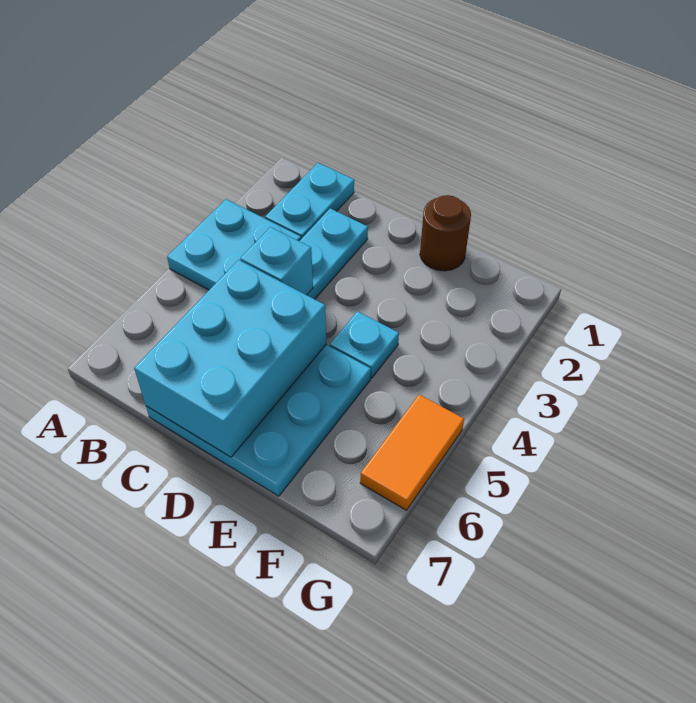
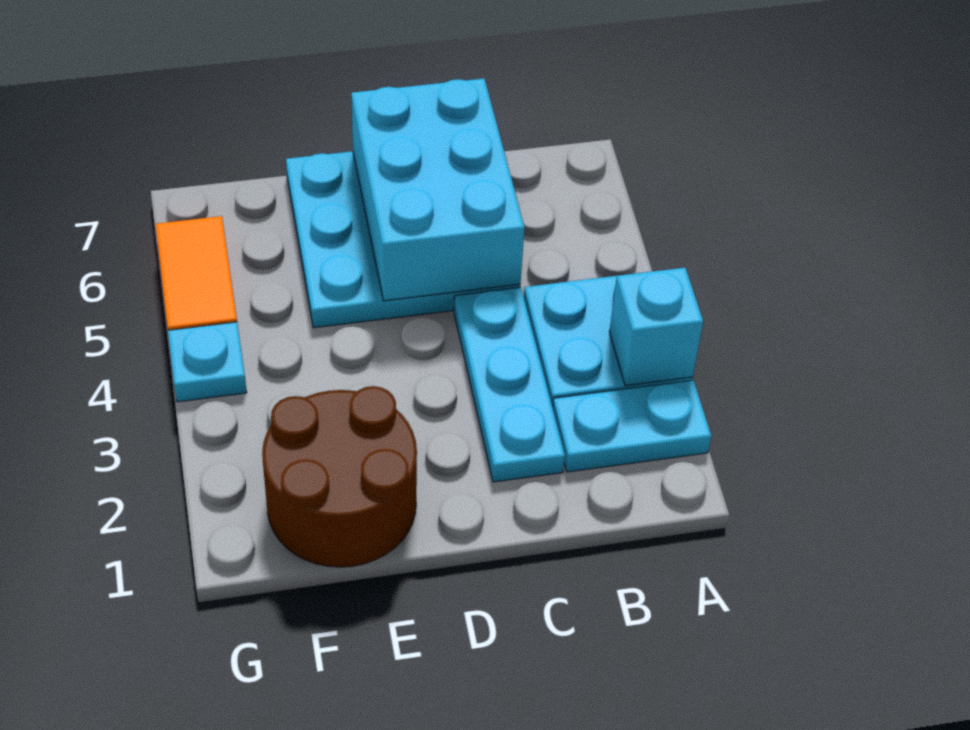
cyan plate B1:B2 level 1 -> cyan plate A2:B2 level 1
cyan brick C4 level 2 -> cyan brick A3 level 2
brown round brick E1 level 1 -> brown round brick E1:F2 level 1
cyan plate E4 level 1 -> cyan plate G4 level 1

